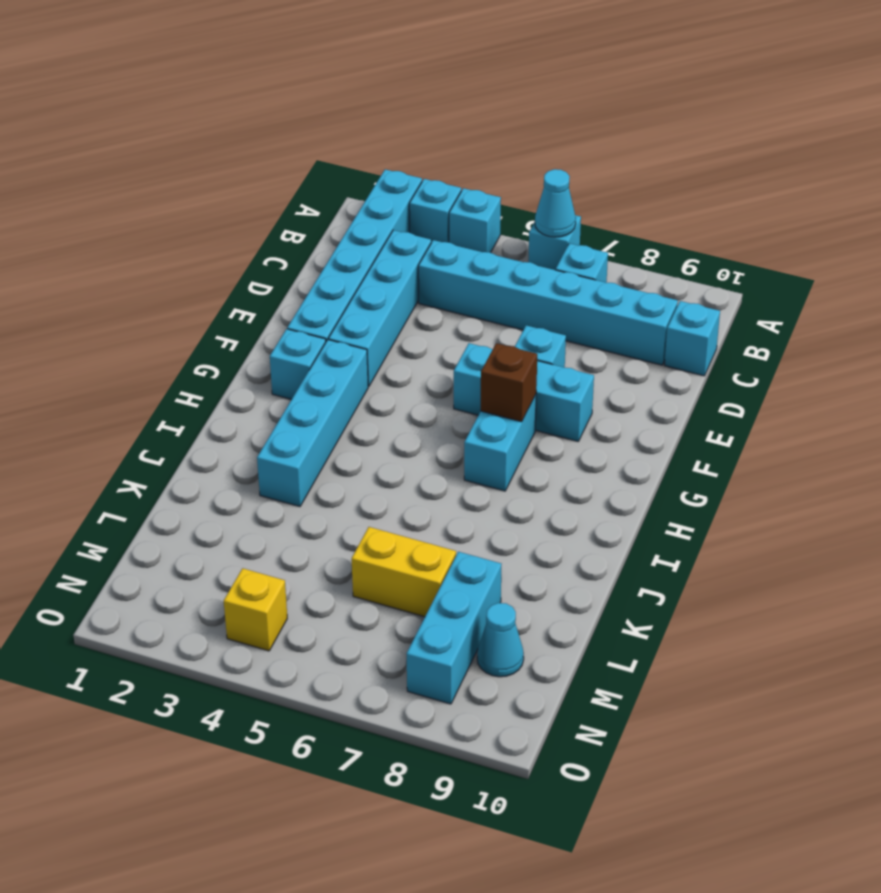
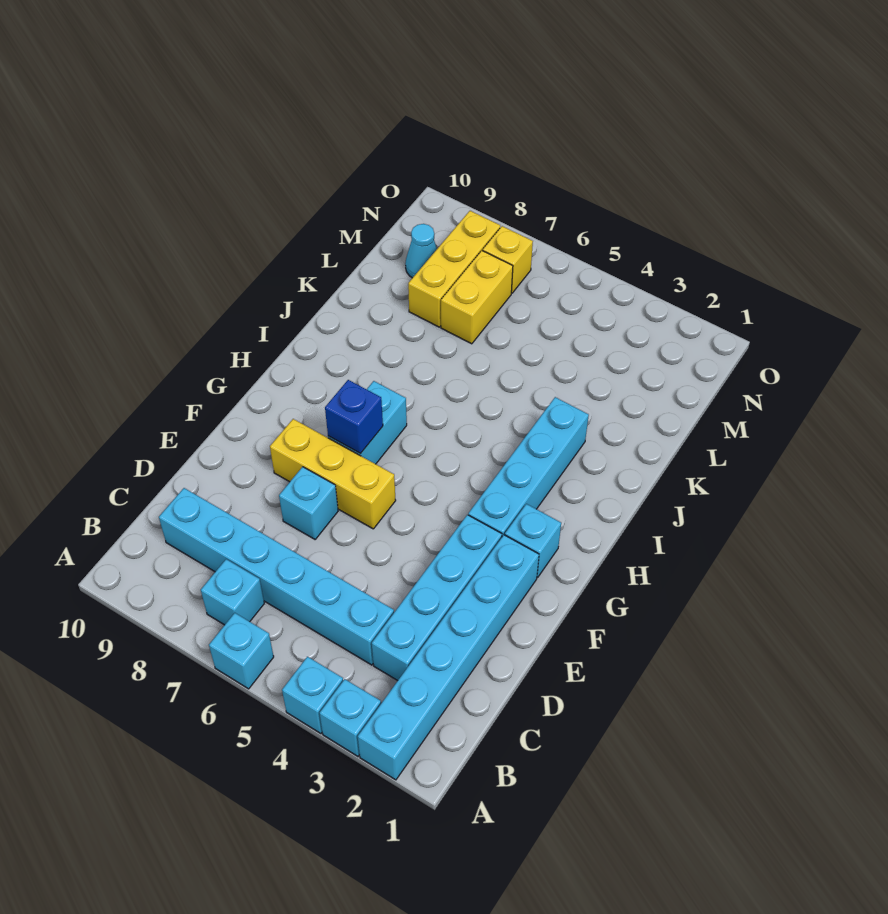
cyan cone A6 level 2 -> none
cyan brick C10 level 1 -> none
cyan brick F6:F8 level 1 -> yellow brick F6:F8 level 1
brown brick G7 level 2 -> blue brick G7 level 2
yellow brick L6:L7 level 1 -> yellow brick L7:M7 level 1
cyan brick L8:N8 level 1 -> yellow brick L8:N8 level 1
yellow brick N4 level 1 -> yellow brick N7 level 1

